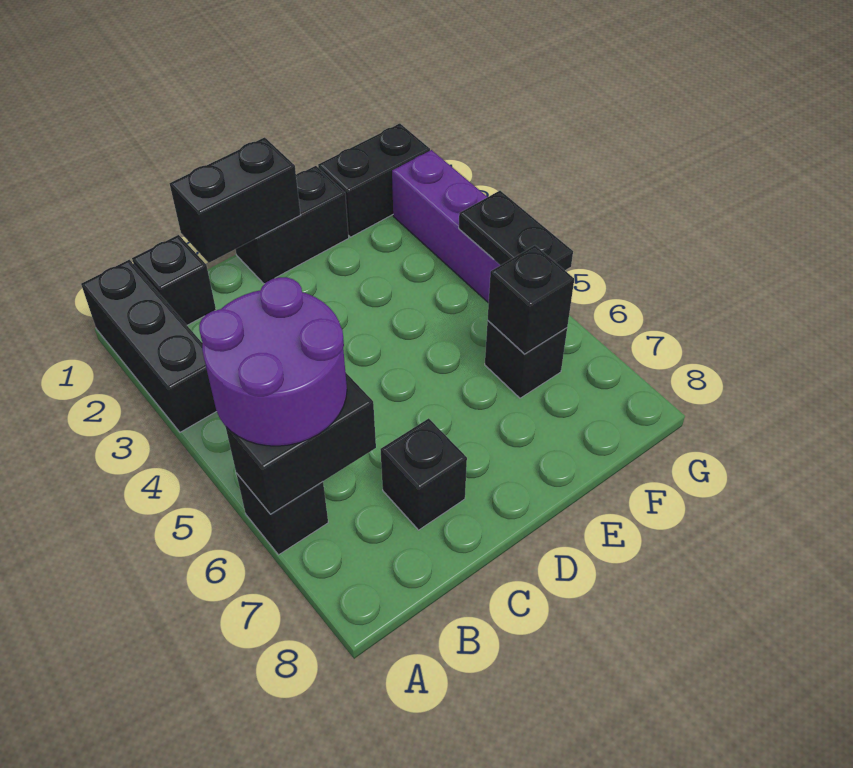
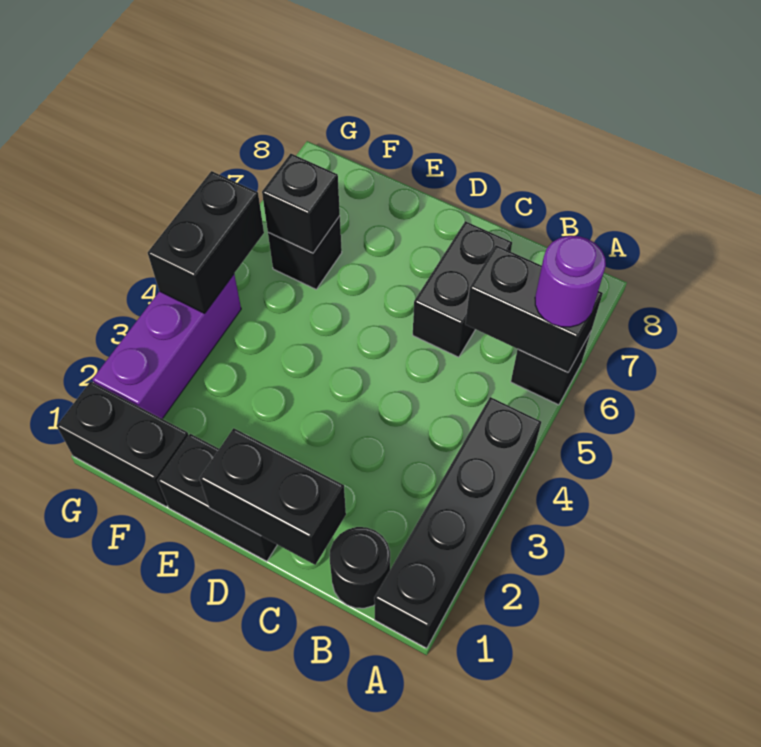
black brick A1:A3 level 1 -> black brick A1:A4 level 1
purple round brick A5:B6 level 3 -> purple round brick A6 level 3
black brick B1 level 1 -> black round brick B1 level 1
black brick C7 level 1 -> black brick C6:C7 level 1
black plate G4:G5 level 2 -> black brick G4:G5 level 2

